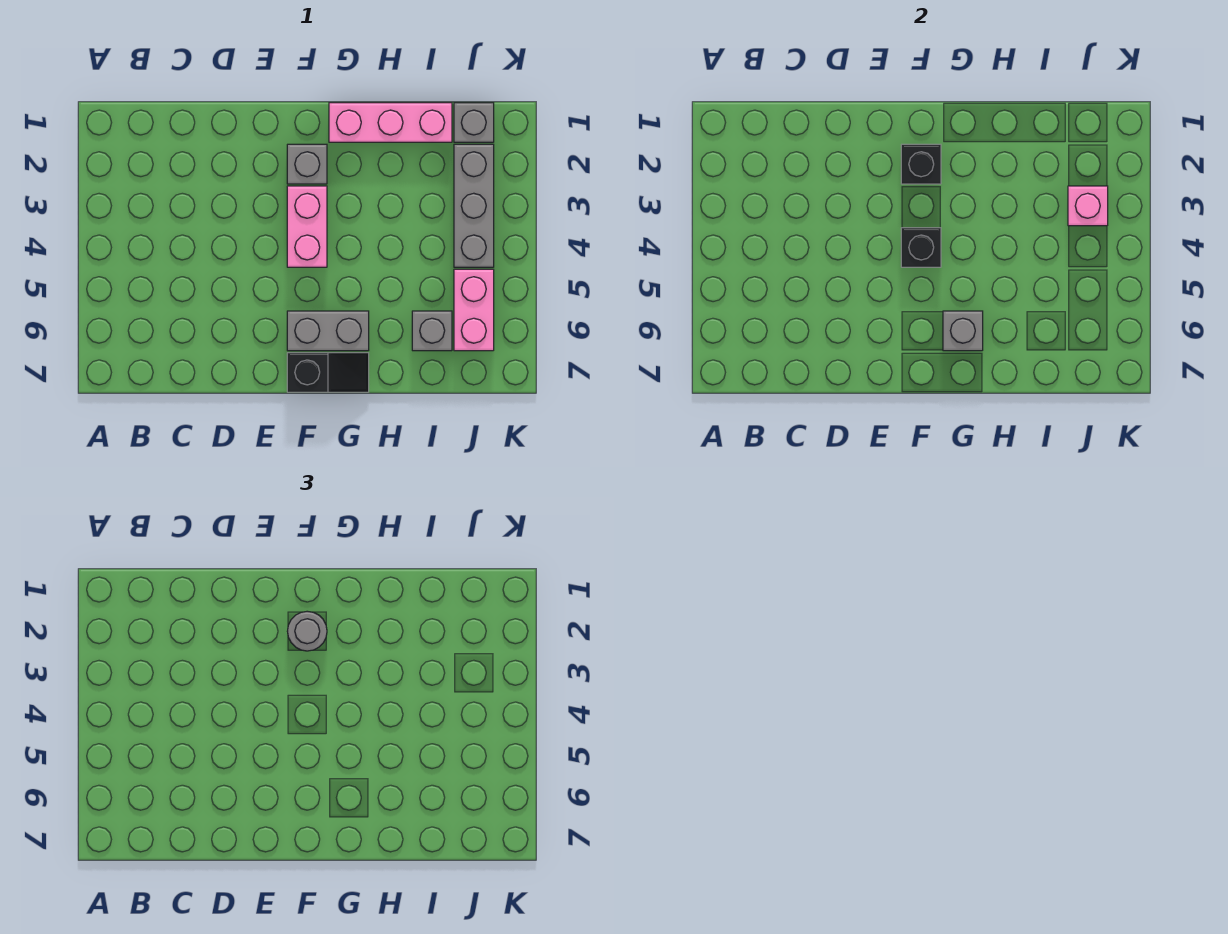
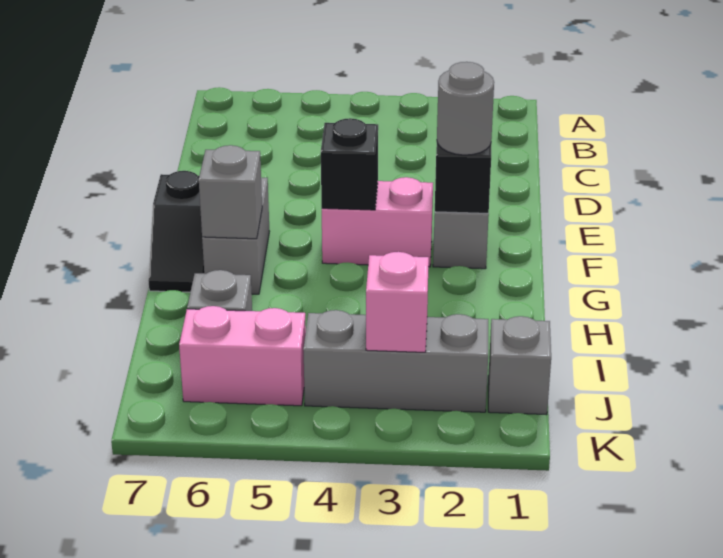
pink brick G1:I1 level 1 -> none

